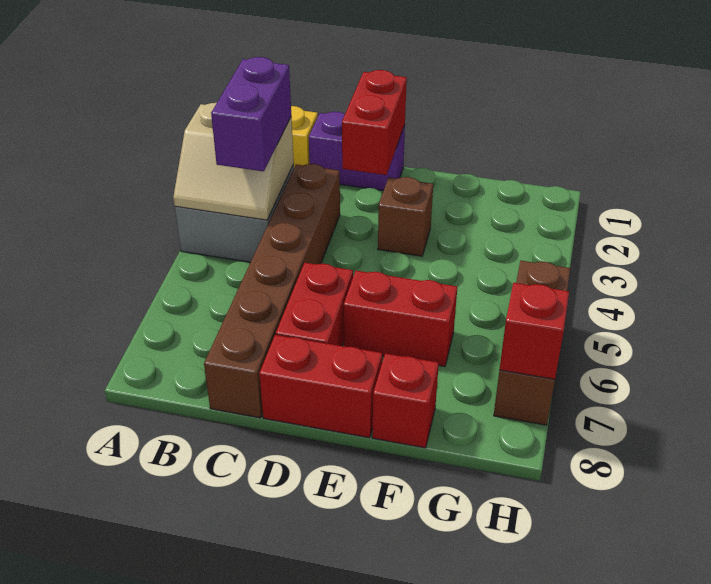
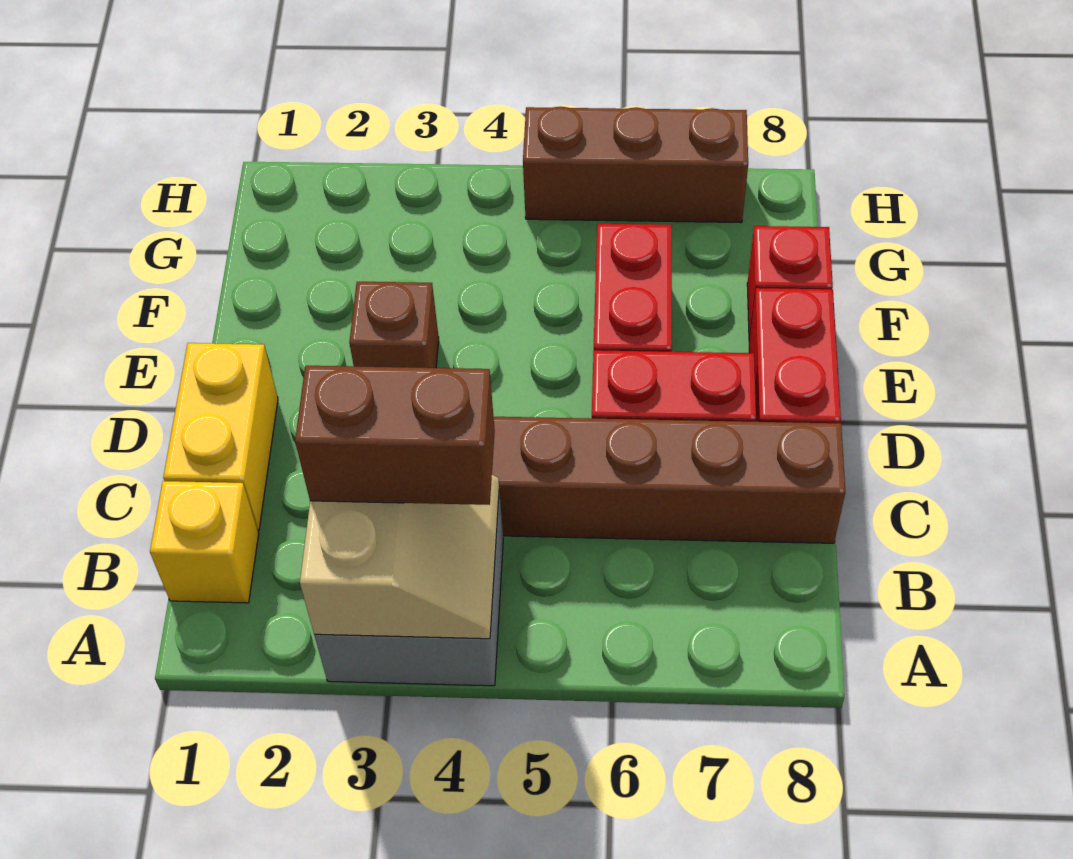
purple brick B3:B4 level 3 -> brown brick B3:B4 level 3
purple brick C1:D1 level 1 -> yellow brick C1:D1 level 1
red brick D1:D2 level 2 -> none
red brick H7 level 2 -> none

